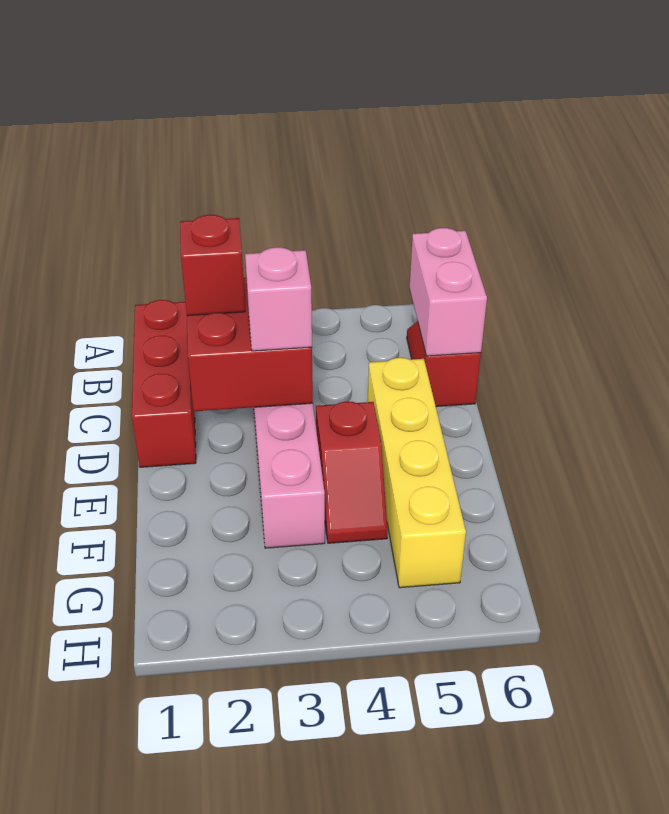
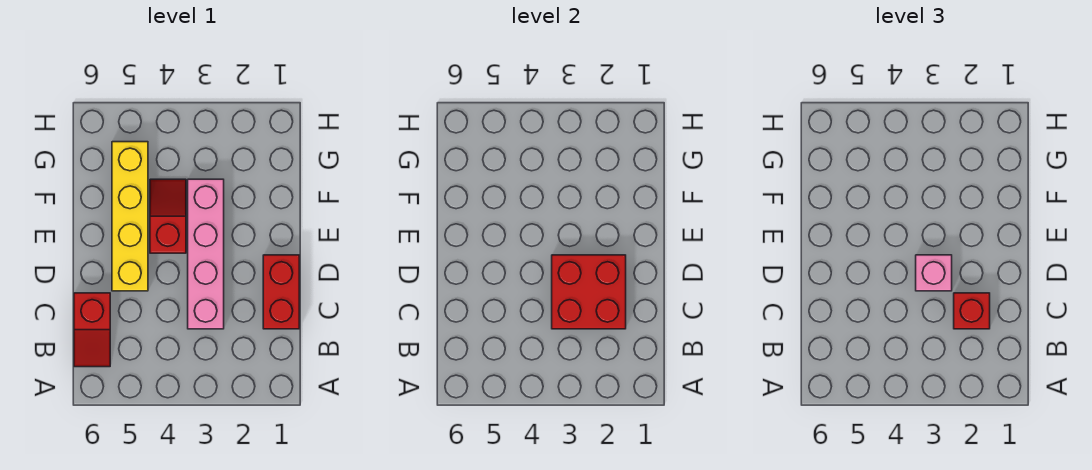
red brick B1:D1 level 1 -> red brick C1:D1 level 1
pink brick B6:C6 level 2 -> none

